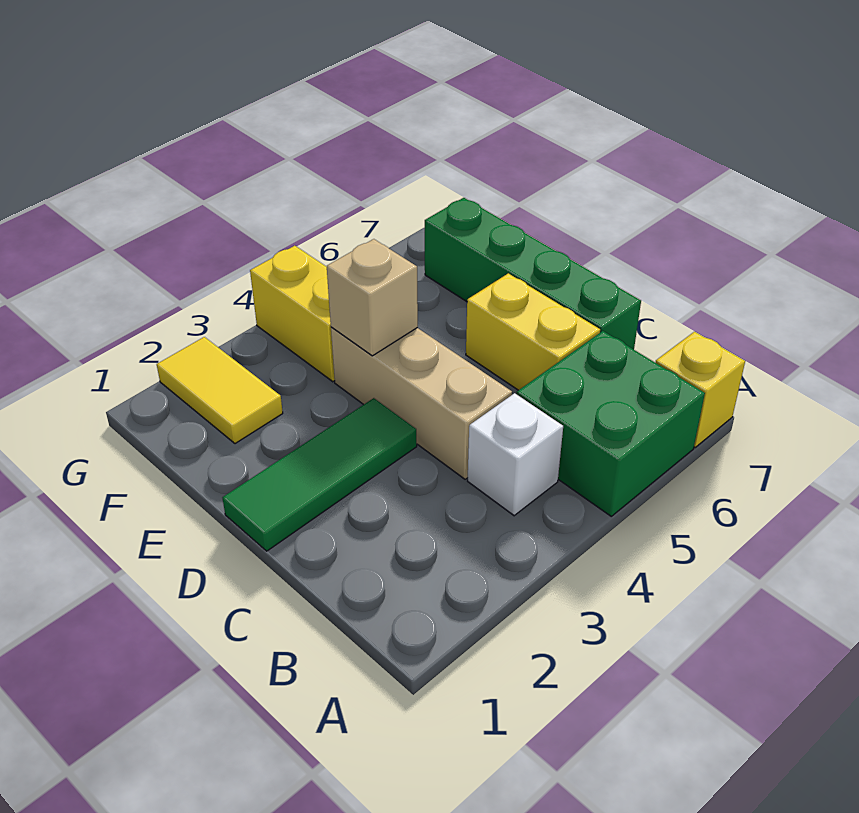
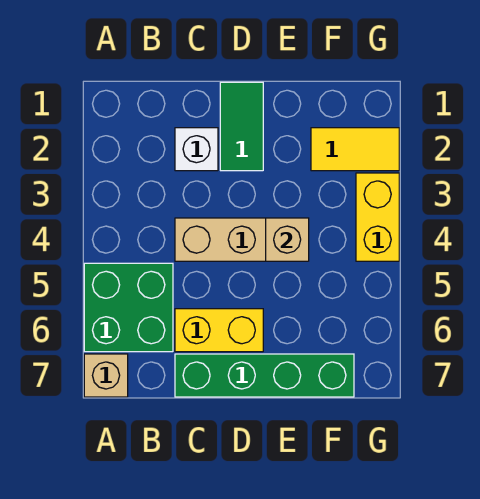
yellow brick A7 level 1 -> tan brick A7 level 1
white brick B4 level 1 -> white brick C2 level 1
green tile D1:D3 level 1 -> green tile D1:D2 level 1
yellow brick F4:G4 level 1 -> yellow brick G3:G4 level 1

